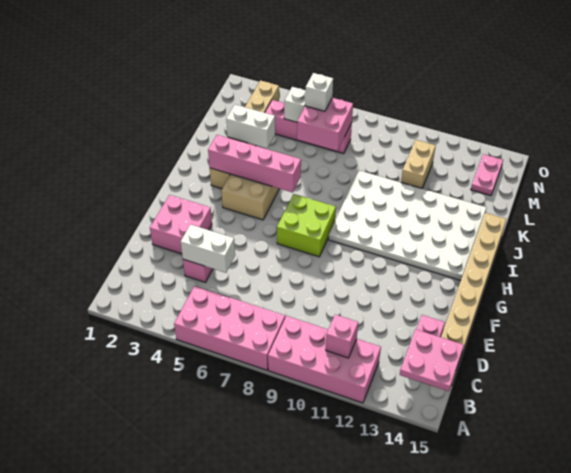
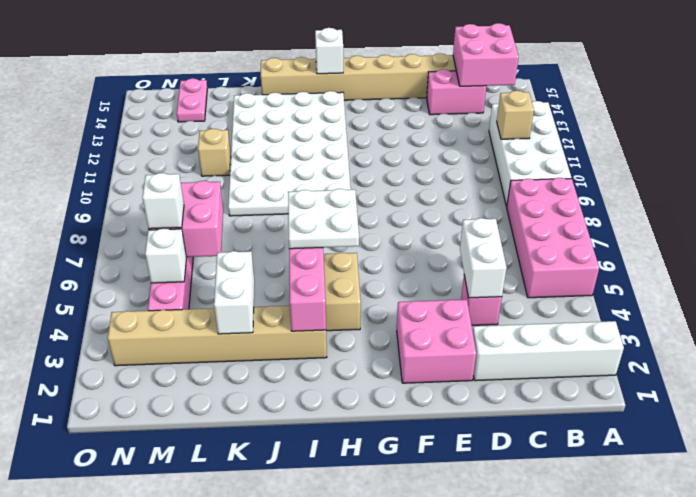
none -> white brick A2:D2 level 1
pink brick A9:B12 level 1 -> white brick A9:B12 level 1
pink brick B11 level 2 -> tan brick B11 level 2
pink plate B14:C15 level 2 -> pink brick B14:C15 level 2
lime brick G7:H8 level 1 -> none
none -> white plate H5:I6 level 3
none -> white brick H15 level 2
tan brick L11:M11 level 1 -> tan brick L11 level 1
pink plate M14:N14 level 1 -> pink plate M14:M15 level 1

